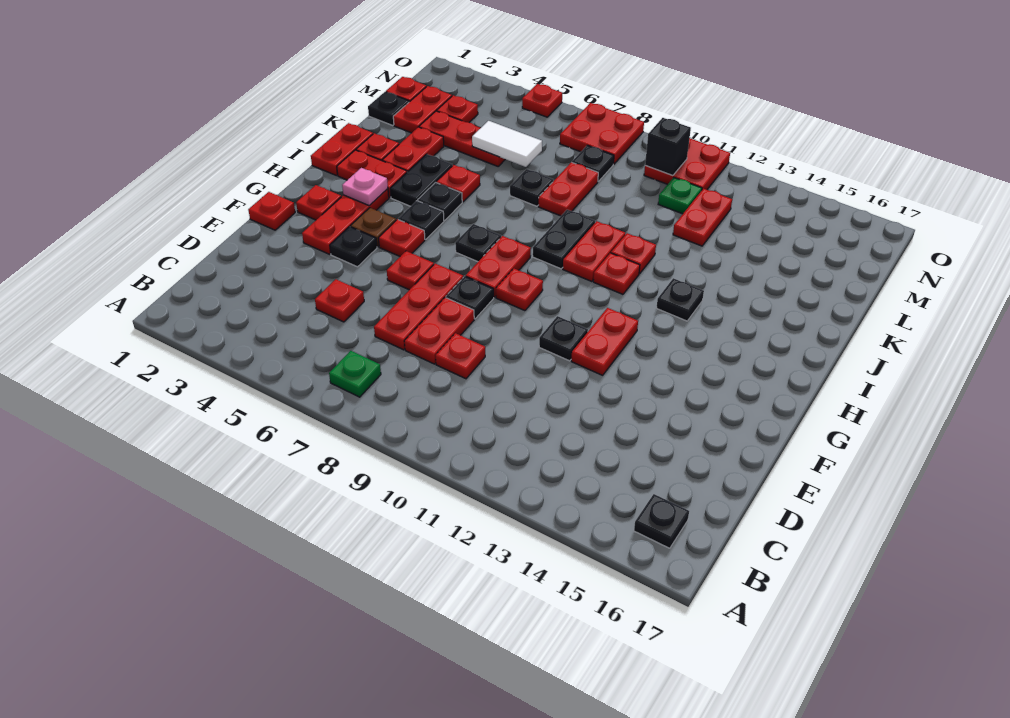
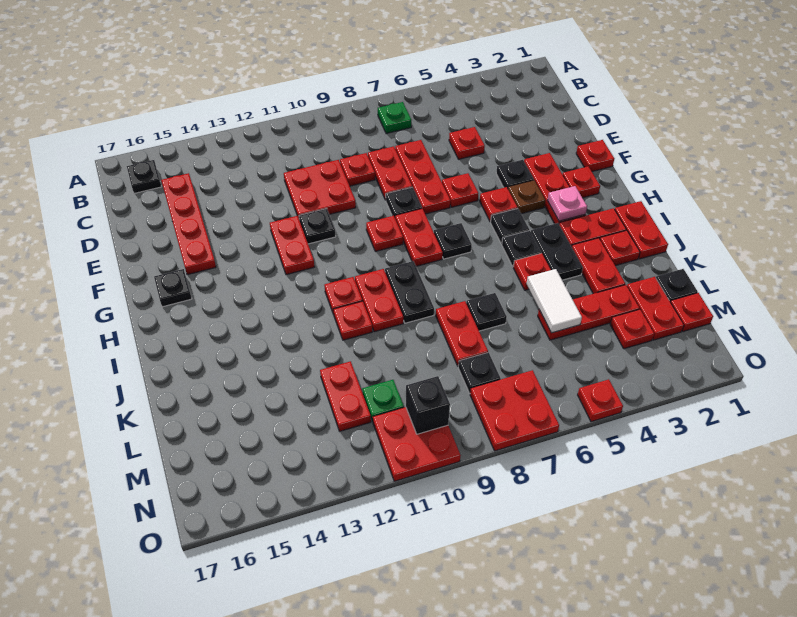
none -> red plate C15:F15 level 1
none -> red plate D10:E11 level 1
black plate I13 level 1 -> black plate G16 level 1
white tile L5:L6 level 2 -> white tile K5:L5 level 2

